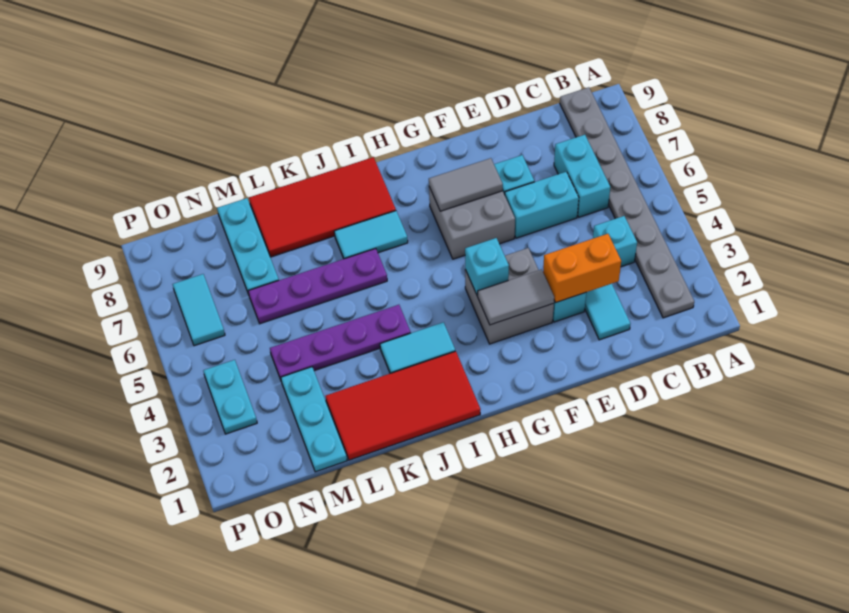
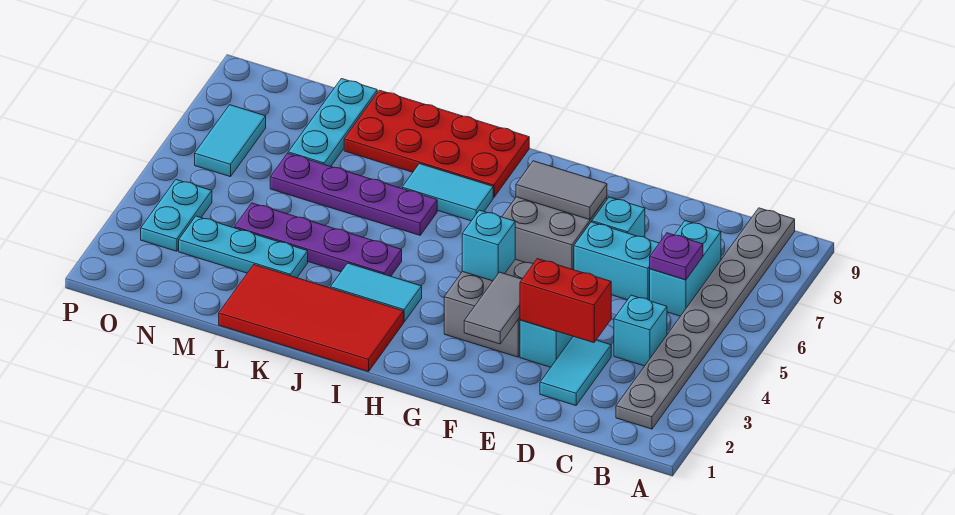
none -> purple plate C6 level 2
orange brick D3:E3 level 2 -> red brick D3:E3 level 2
grey tile F3:G3 level 2 -> grey tile F2:F3 level 2
red tile I8:L9 level 1 -> red plate I8:L9 level 1
cyan plate M1:M3 level 1 -> cyan plate L3:N3 level 1

